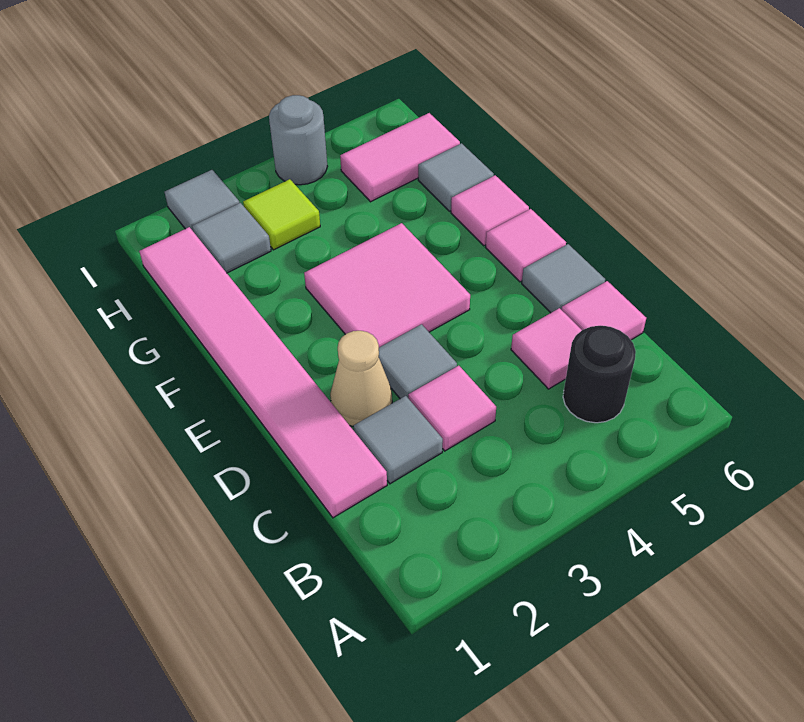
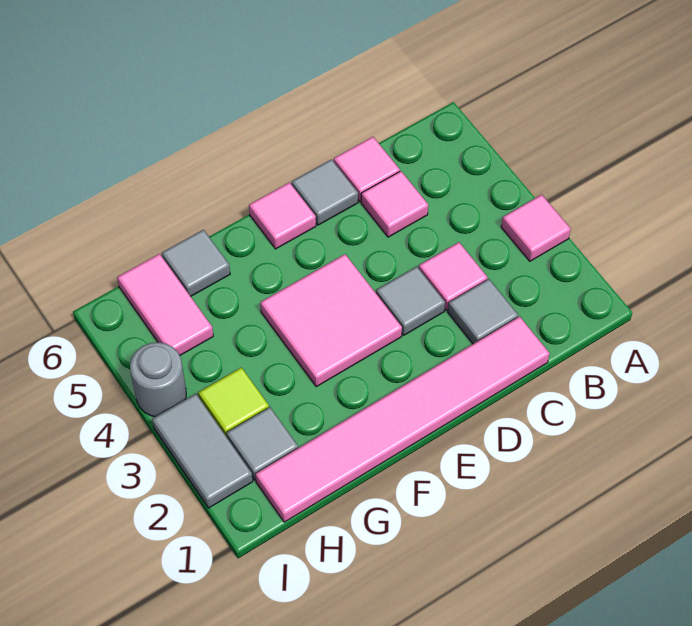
black round brick B5 level 1 -> none
tan cone D2 level 1 -> none
pink tile F6 level 1 -> pink tile A3 level 1
grey tile I2 level 1 -> grey tile I2:I3 level 1

